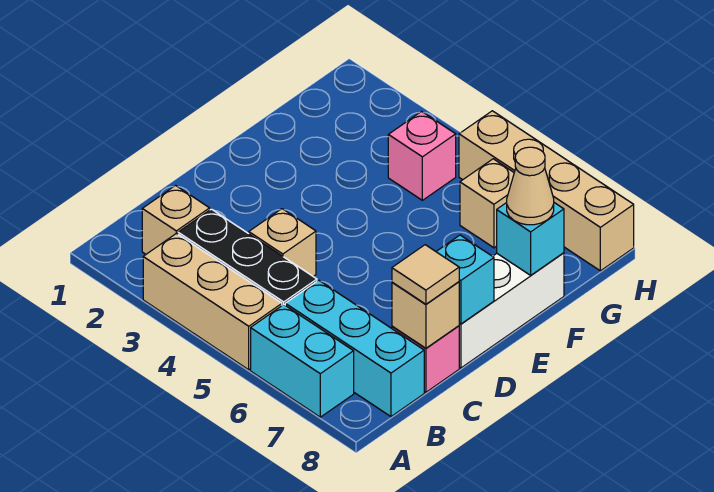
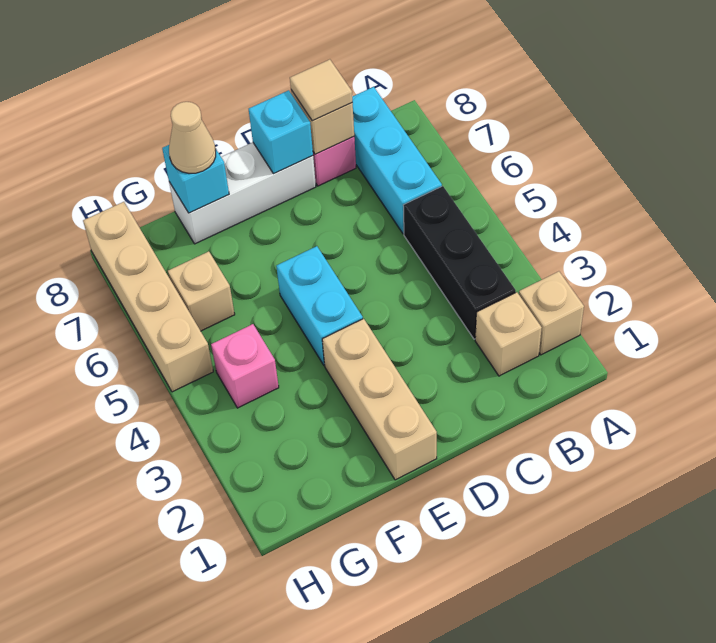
tan brick A3:A5 level 1 -> tan brick E1:E3 level 1
cyan brick A6:A7 level 1 -> cyan brick E4:E5 level 1
tan brick C4 level 1 -> tan brick A2 level 1

